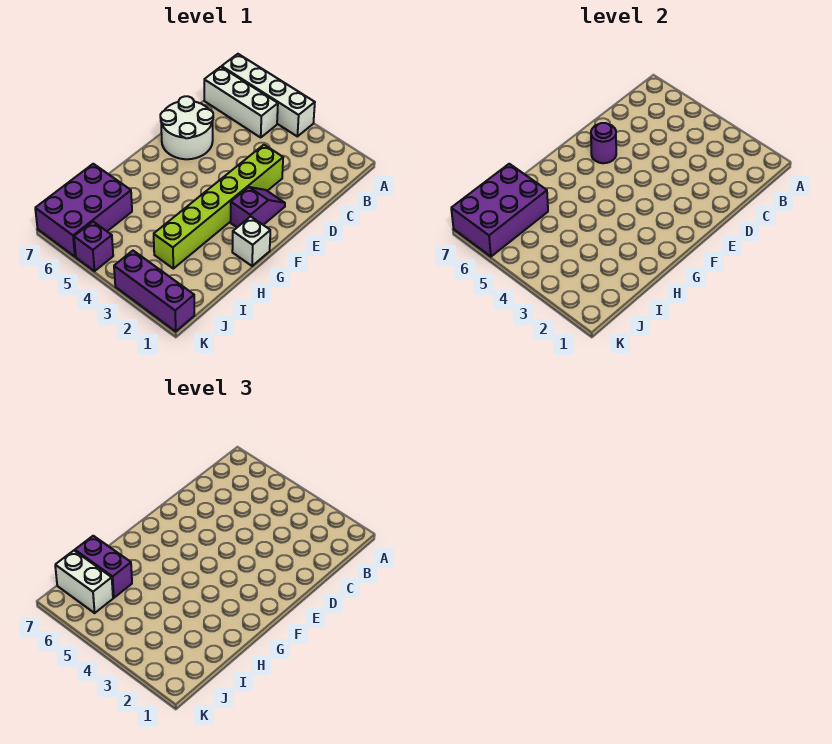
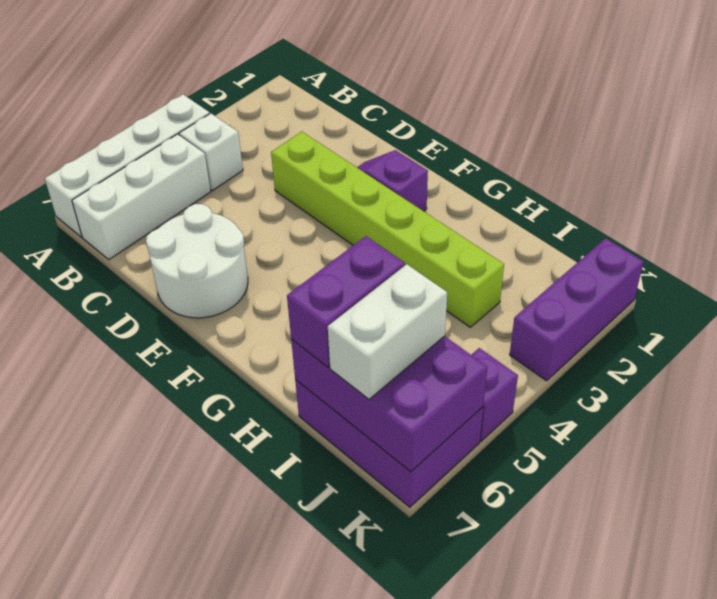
purple round brick E6 level 2 -> none
white brick G1 level 1 -> white brick B4 level 1

